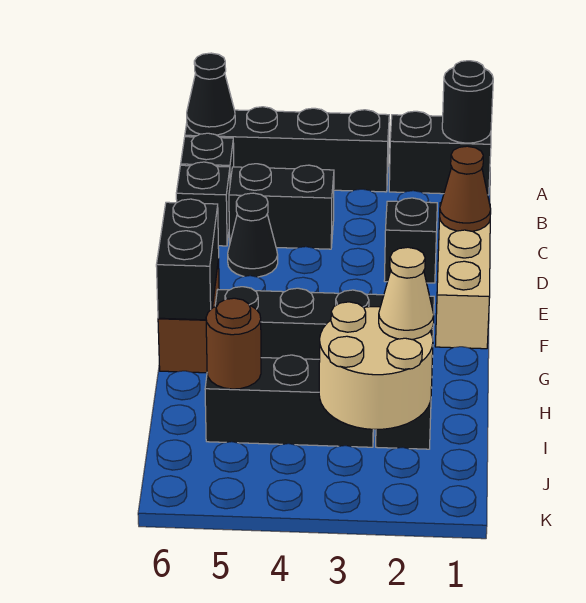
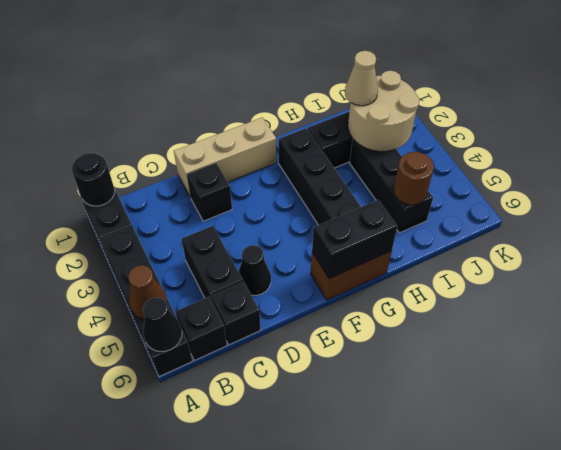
brown cone D1 level 2 -> brown cone A5 level 2

